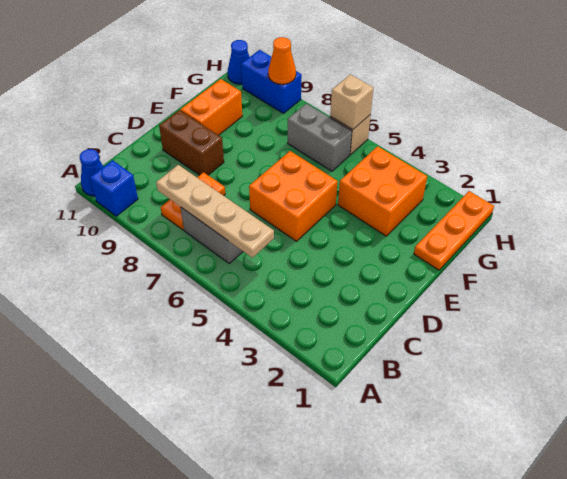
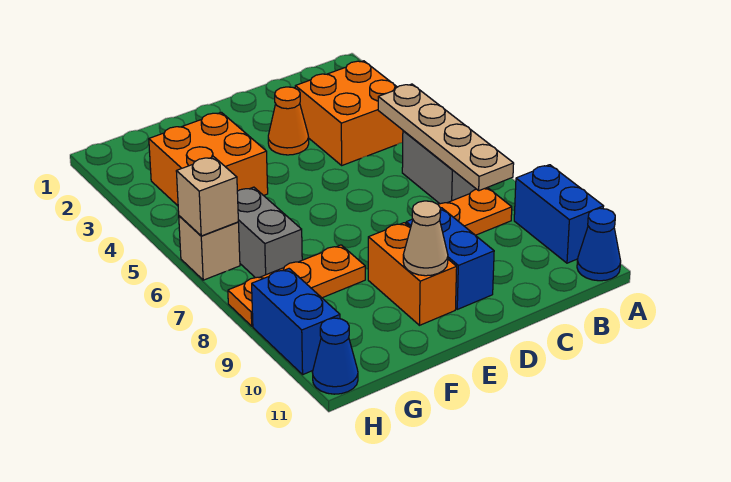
blue brick A10 level 1 -> blue brick A9:A10 level 1
orange brick D5:E6 level 1 -> orange brick B3:C4 level 1
brown brick D9:D10 level 1 -> blue brick D9:D10 level 1
orange brick E10:F10 level 1 -> orange brick E9:E10 level 1
none -> tan cone E10 level 2
orange plate F1:H1 level 1 -> orange plate F8:H8 level 1
orange cone H9 level 2 -> orange cone D3 level 1

